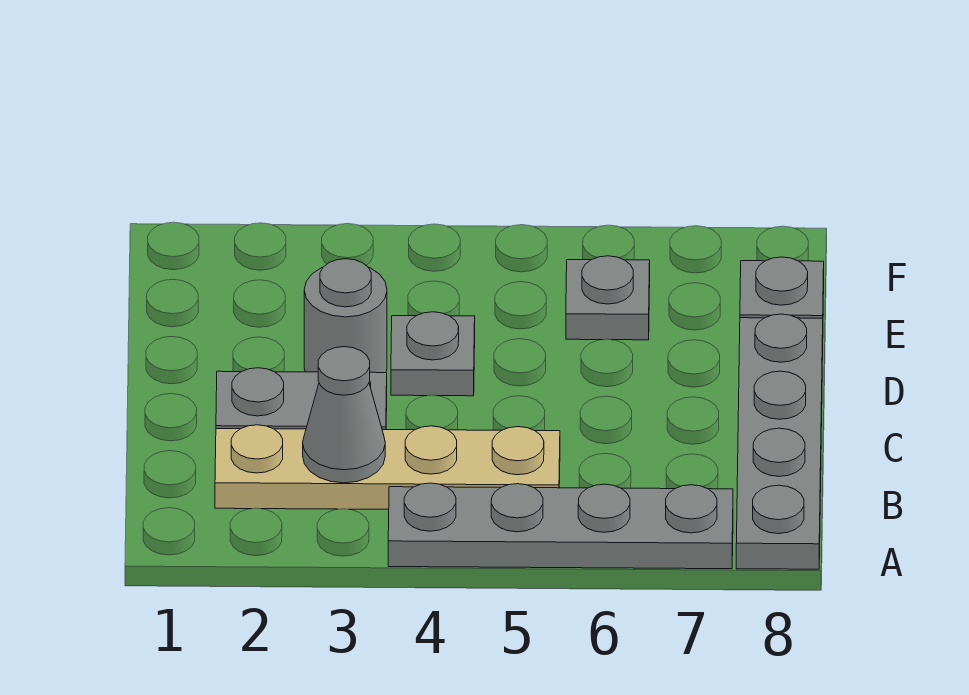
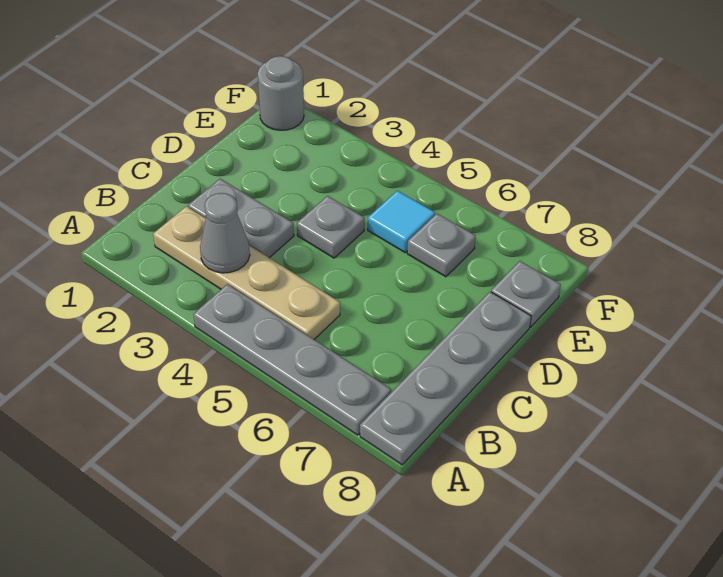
grey round brick D3 level 1 -> grey round brick F1 level 1
none -> cyan tile E5 level 1

